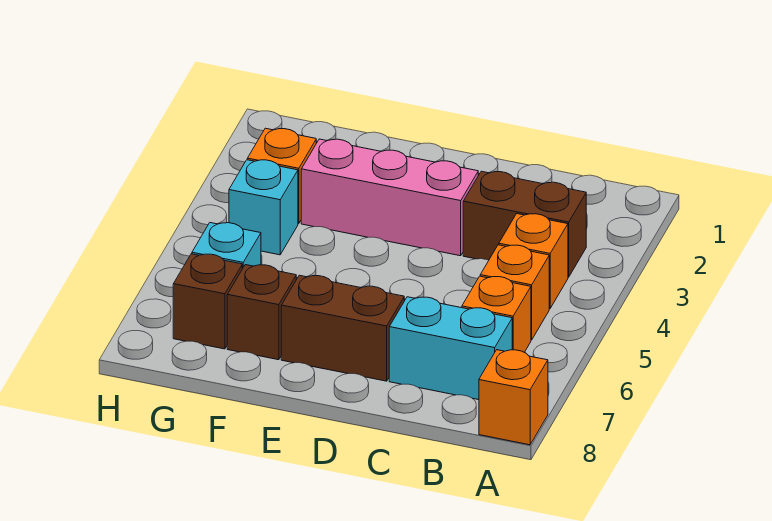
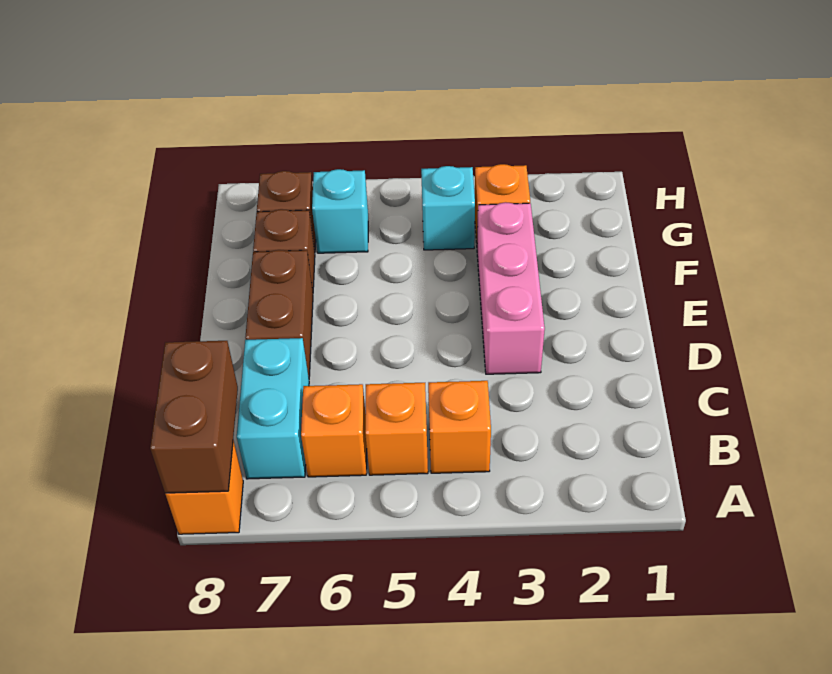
brown brick B3:C3 level 1 -> brown brick A8:B8 level 2

